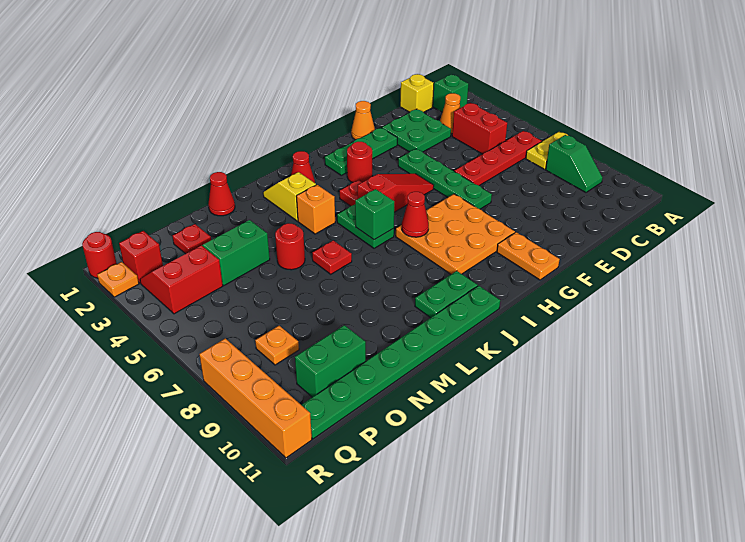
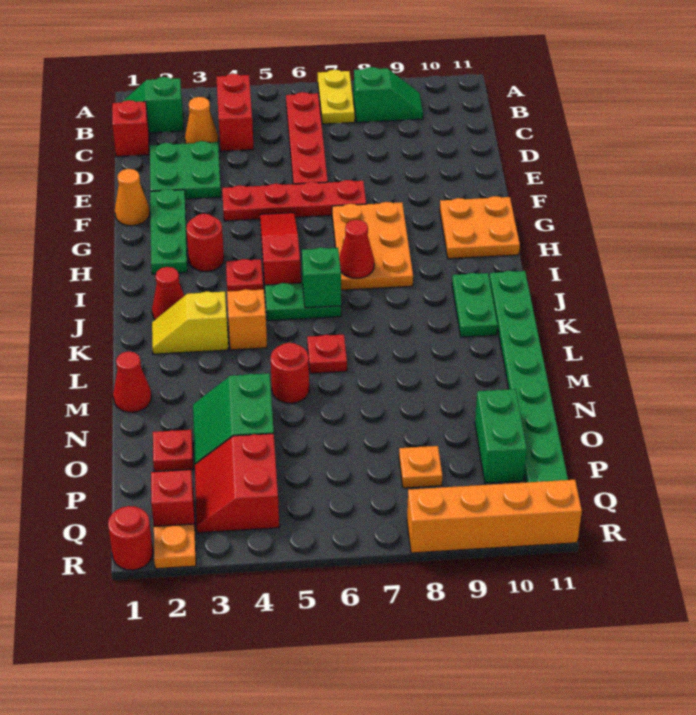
yellow brick C1 level 1 -> red brick C1 level 1
red brick C4:C5 level 1 -> red brick B4:C4 level 1
green plate F4:F7 level 1 -> red plate F4:F7 level 1
orange plate G7:I9 level 1 -> orange plate G7:I8 level 1
orange plate G10:G11 level 1 -> orange plate G10:H11 level 1

